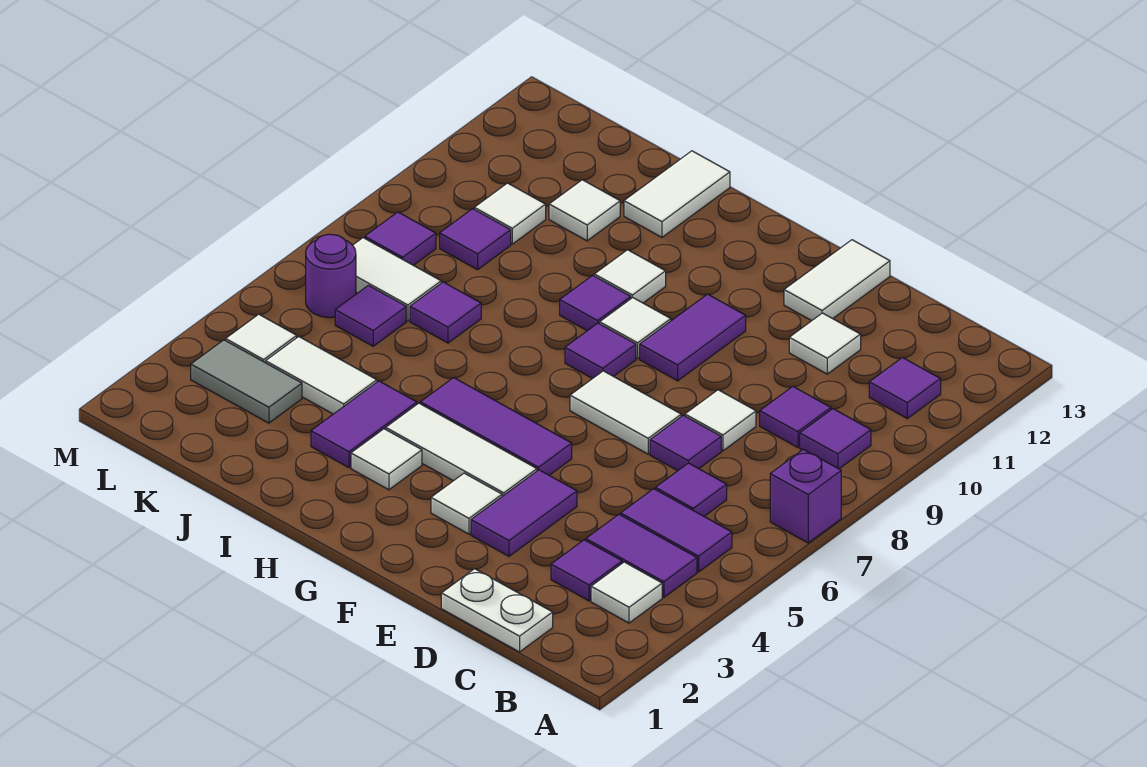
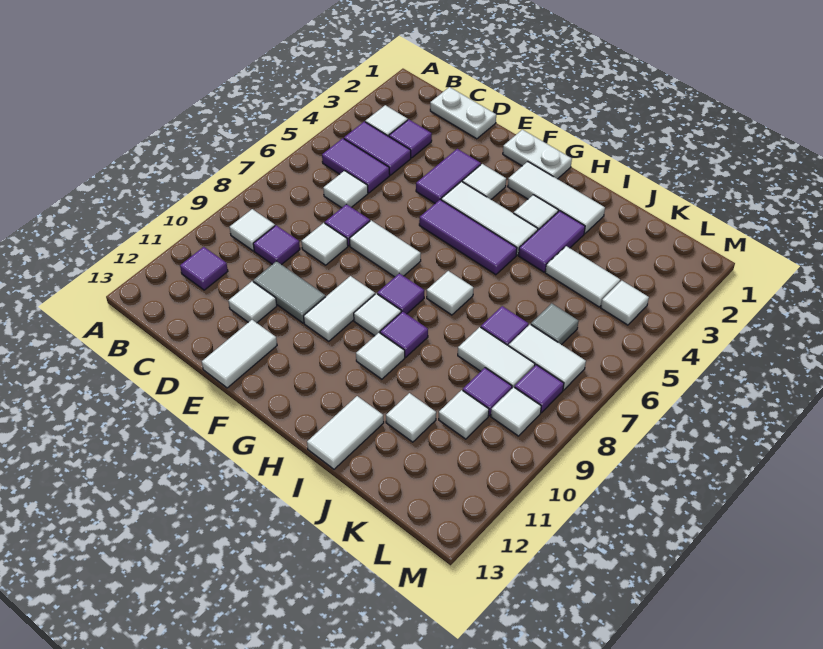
purple brick A7 level 1 -> none
purple tile B9 level 1 -> white tile B9 level 1
purple tile C6 level 1 -> white tile C6 level 1
none -> white plate F1:G1 level 1
purple tile F9:F10 level 1 -> white tile F9:F10 level 1
none -> white tile G2:I2 level 1
none -> white tile H7 level 1
none -> white tile J8:K8 level 1
grey tile K3:L3 level 1 -> grey tile D10:E10 level 1
purple tile K6 level 1 -> grey tile K6 level 1
purple round brick L6 level 1 -> none
none -> white tile L9 level 1

